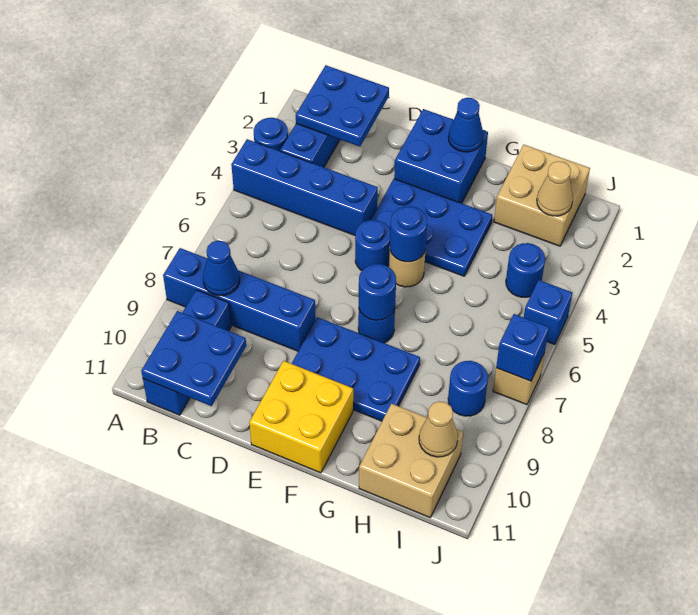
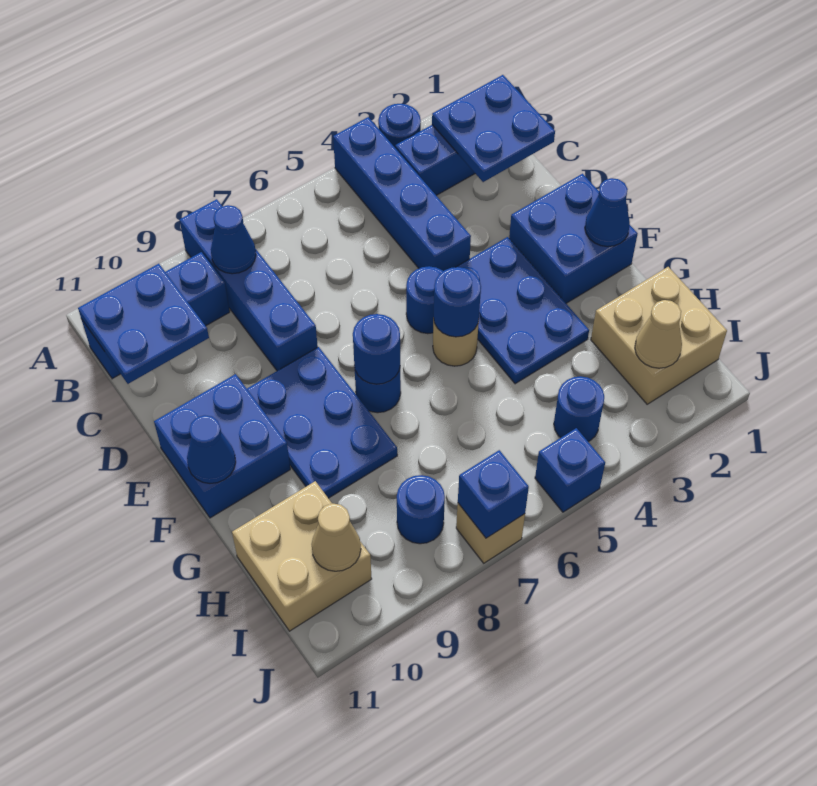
yellow brick E10:F11 level 1 -> blue brick E10:F11 level 1
none -> blue cone F11 level 2

